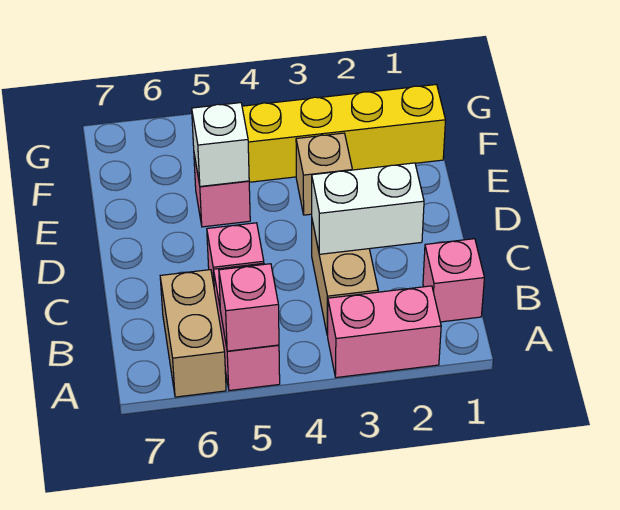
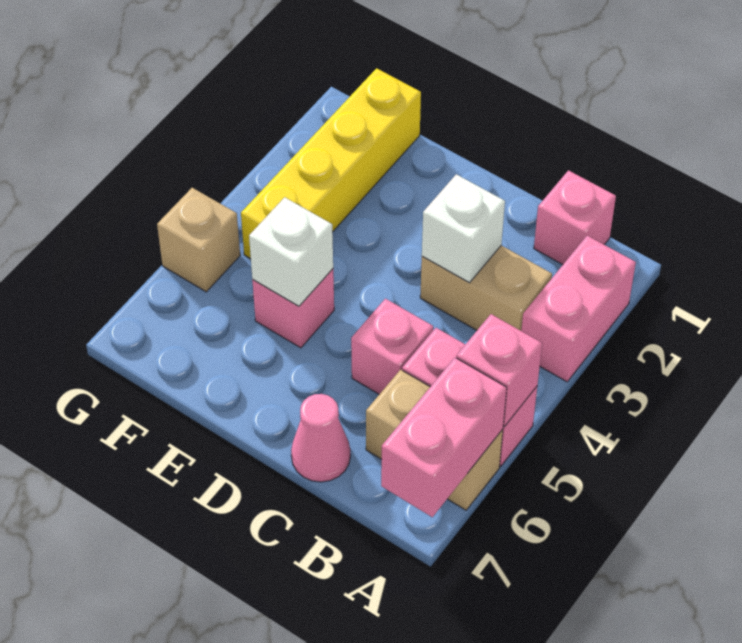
none -> pink brick A6:A7 level 2
white brick C2:C3 level 2 -> white brick C3 level 2
none -> pink cone C7 level 1
tan brick E3 level 1 -> tan brick G5 level 1

